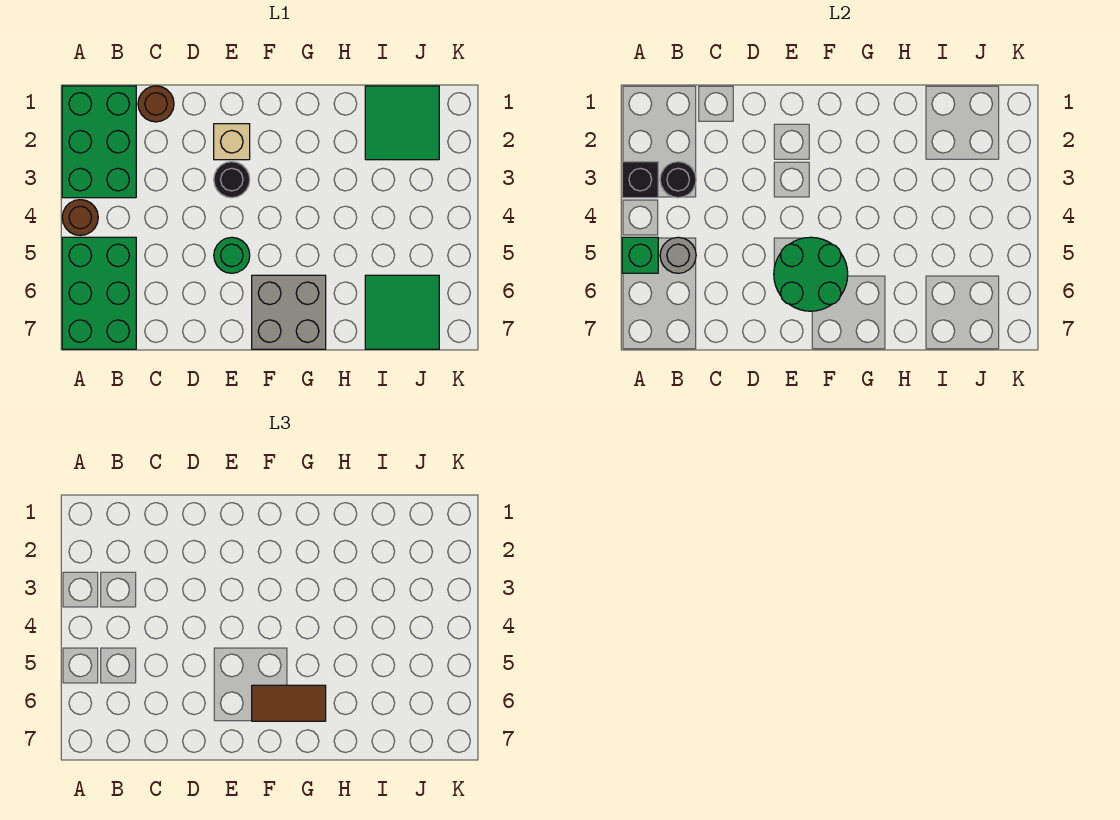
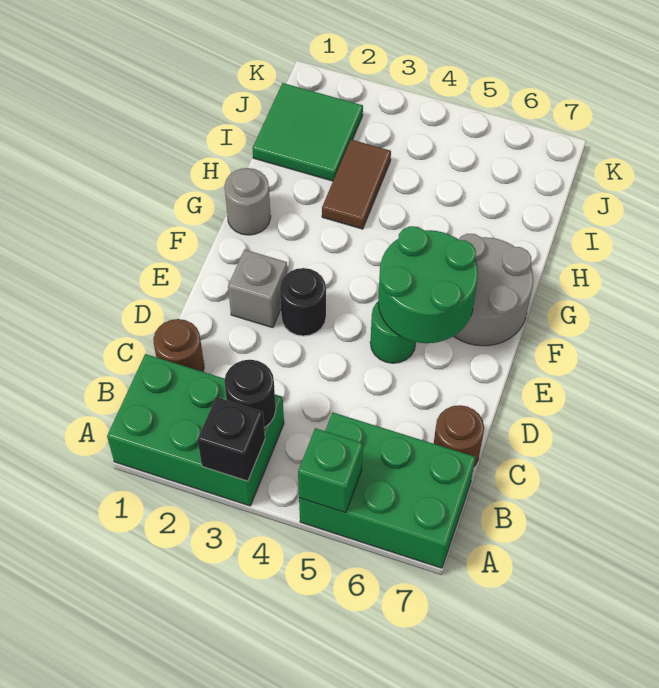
brown round brick A4 level 1 -> brown round brick C7 level 1
grey round brick B5 level 2 -> grey round brick G1 level 1
tan brick E2 level 1 -> grey brick E2 level 1
grey brick F6:G7 level 1 -> grey round brick F6:G7 level 1
brown tile F6:G6 level 3 -> brown tile H3:I3 level 1
green tile I6:J7 level 1 -> none

